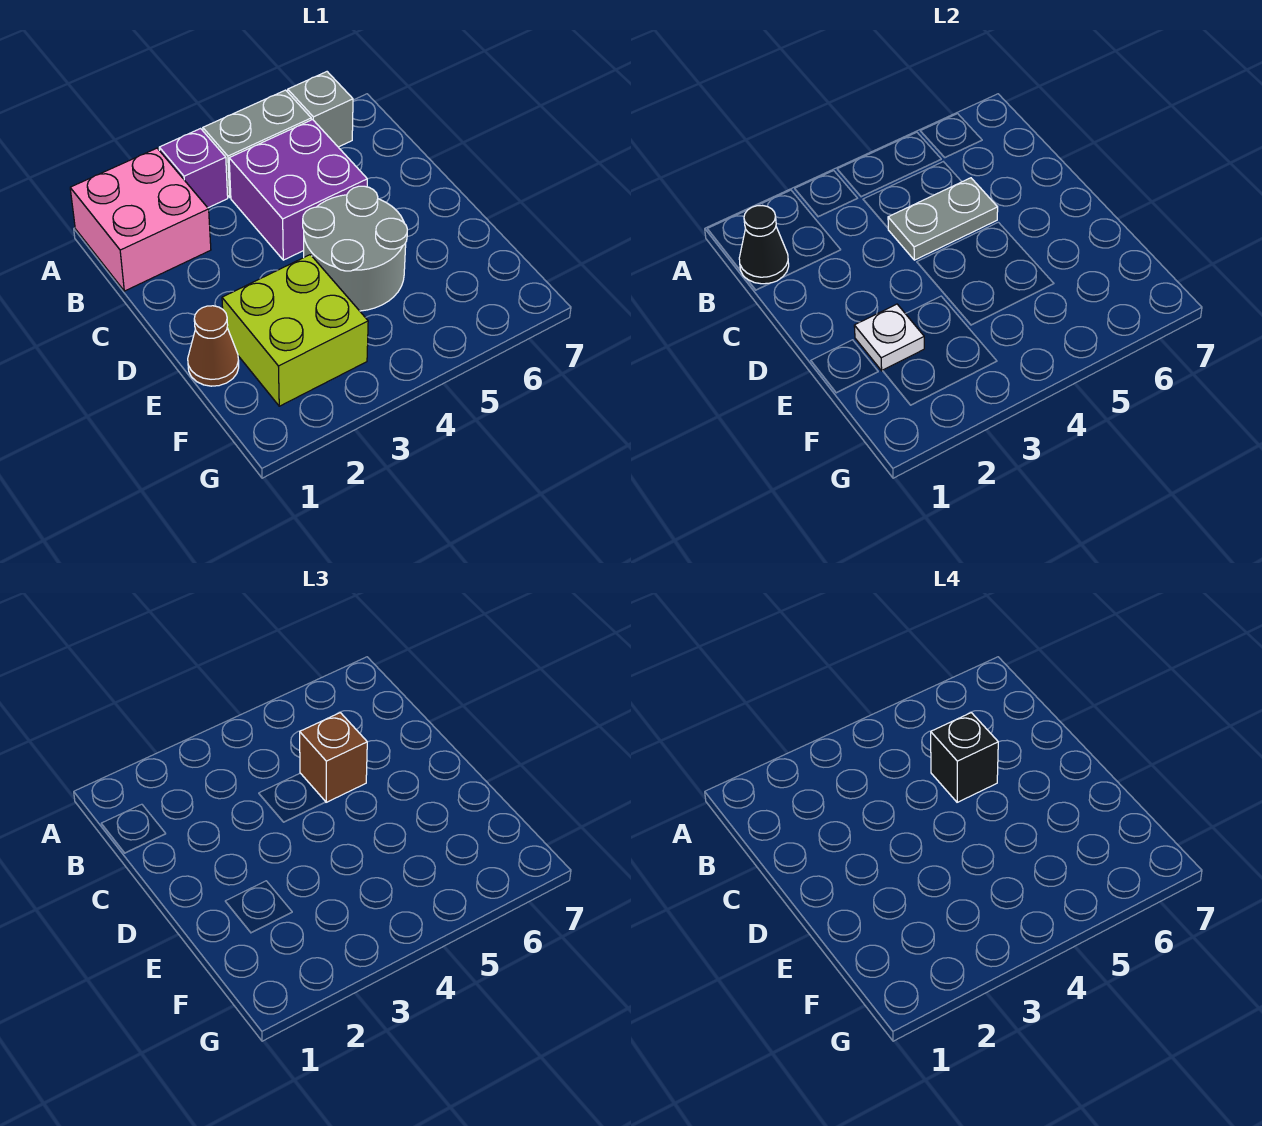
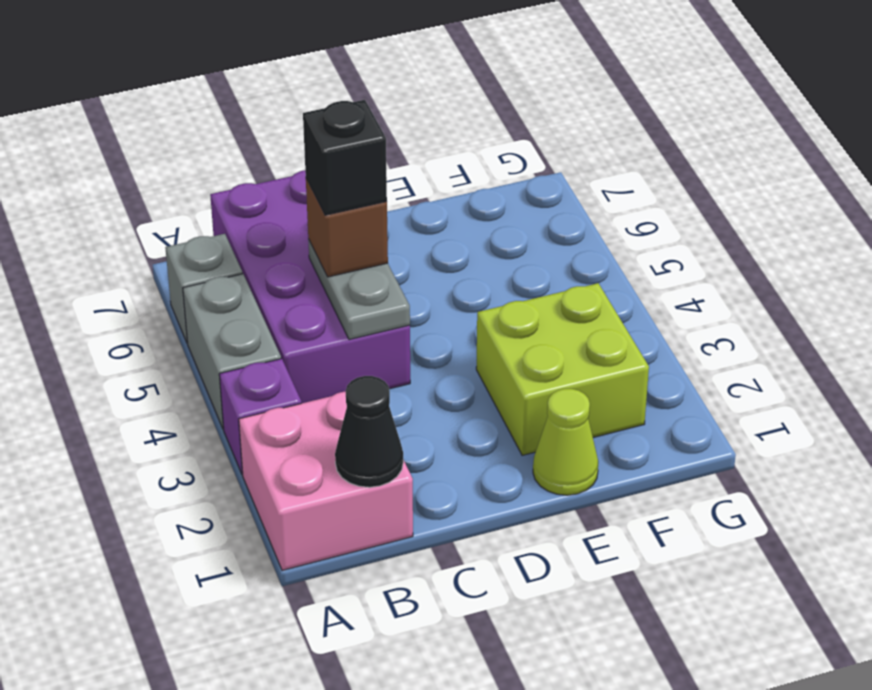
purple brick B4:C5 level 1 -> purple brick B4:C7 level 1
grey round brick D4:E5 level 1 -> none
brown cone E1 level 1 -> lime cone E1 level 1
white plate E2 level 2 -> none

